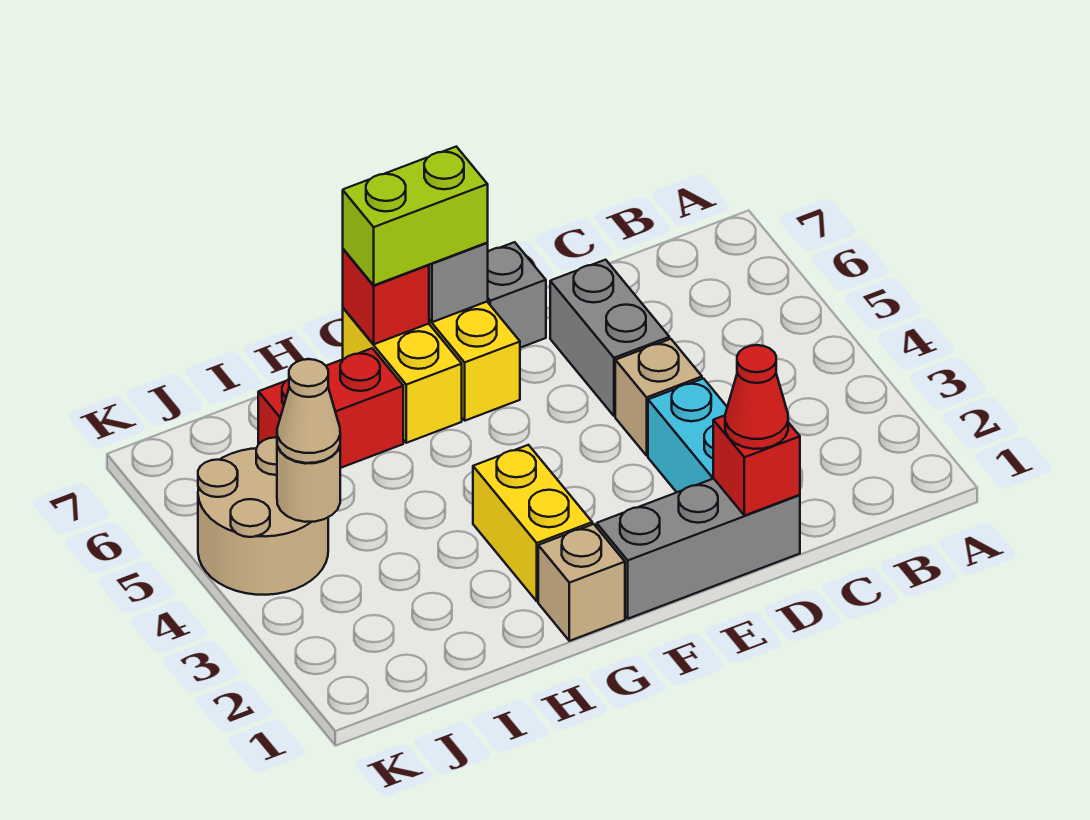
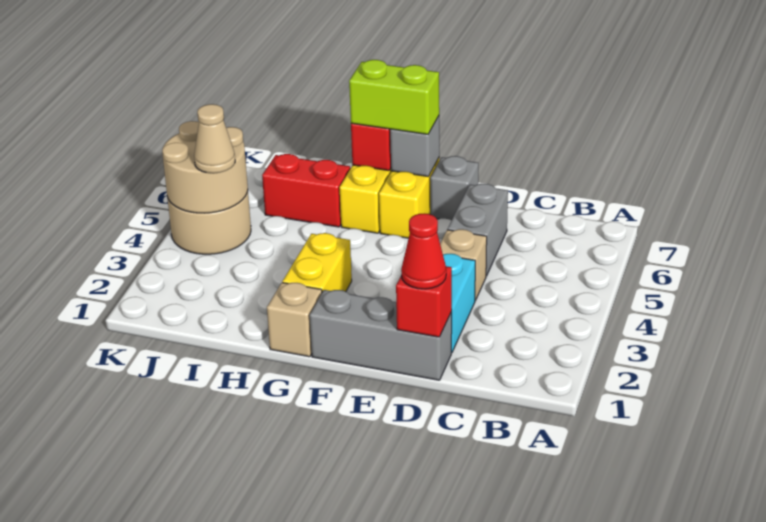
tan round brick J4 level 2 -> tan round brick J4:K5 level 2

